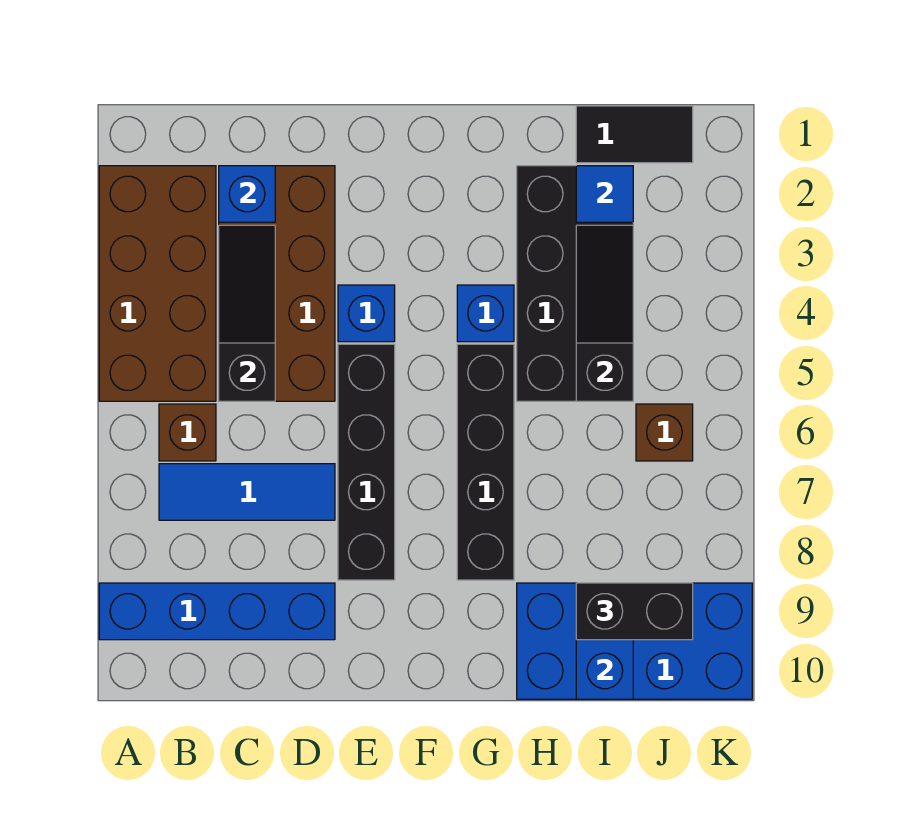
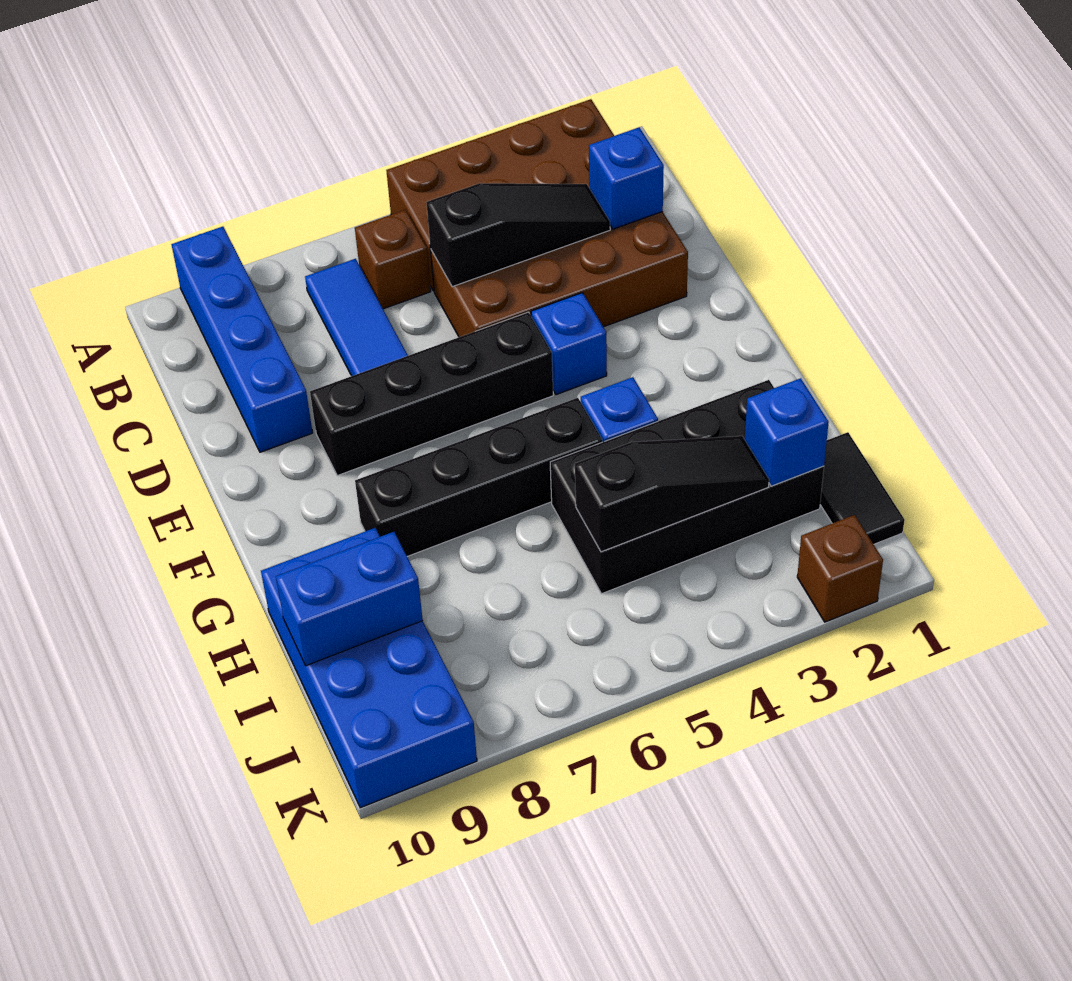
blue tile I2 level 2 -> blue brick I2 level 2
black brick I9:J9 level 3 -> none
brown brick J6 level 1 -> brown brick K2 level 1

